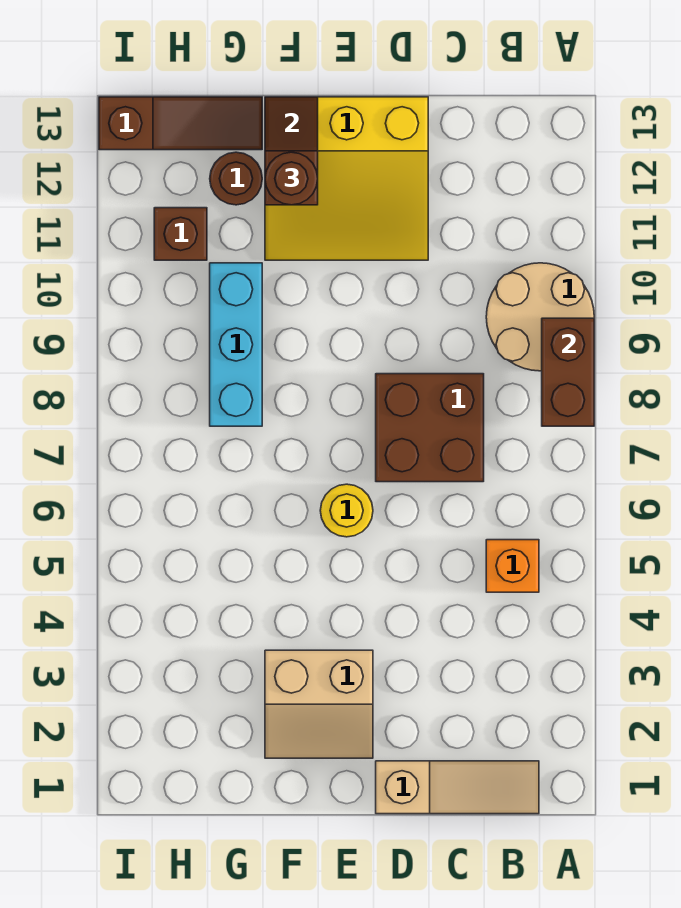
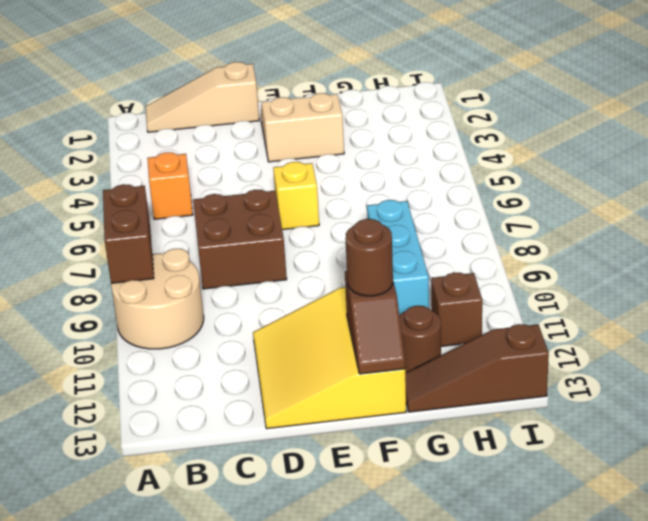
yellow slope D11:F13 level 1 top 13 -> yellow slope D11:F13 level 1 top F
yellow round brick E6 level 1 -> yellow brick E6 level 1

